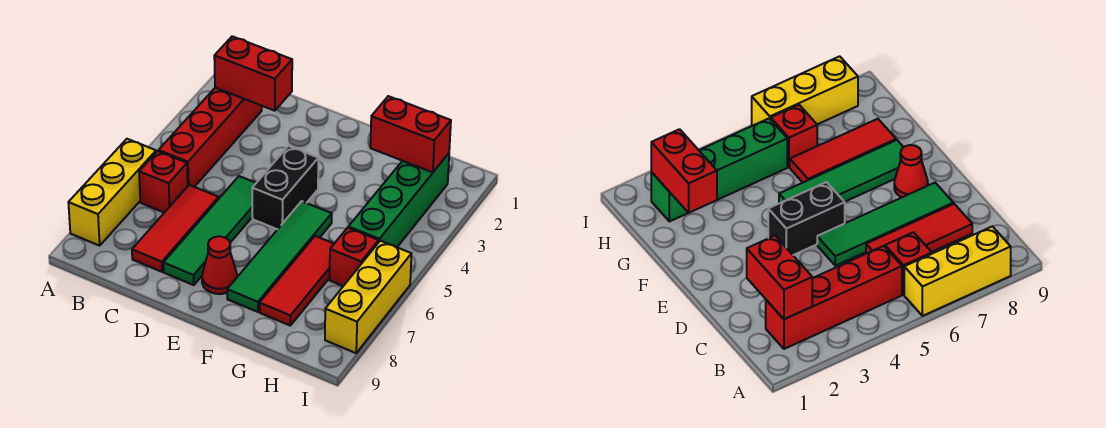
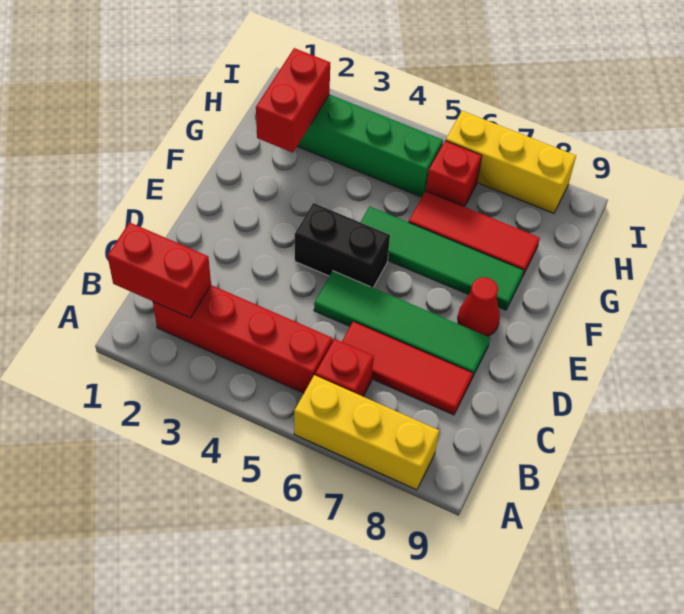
red brick B2:C2 level 2 -> red brick B1:B2 level 2

